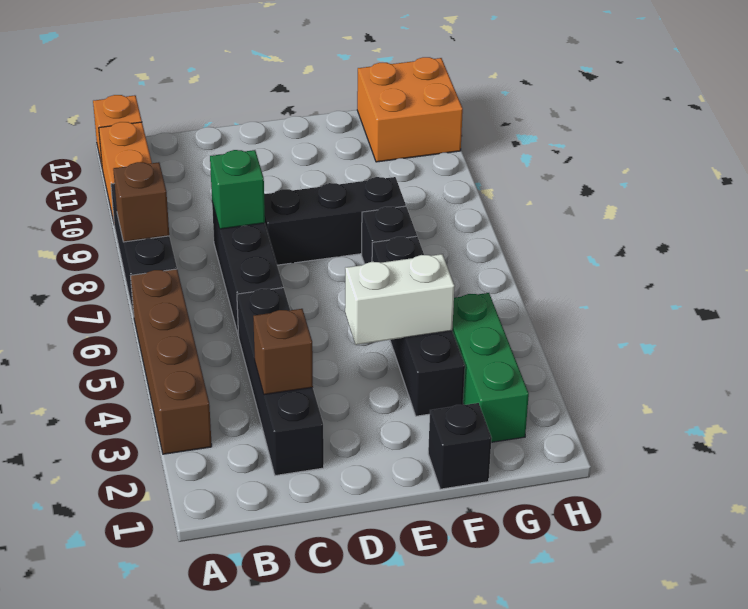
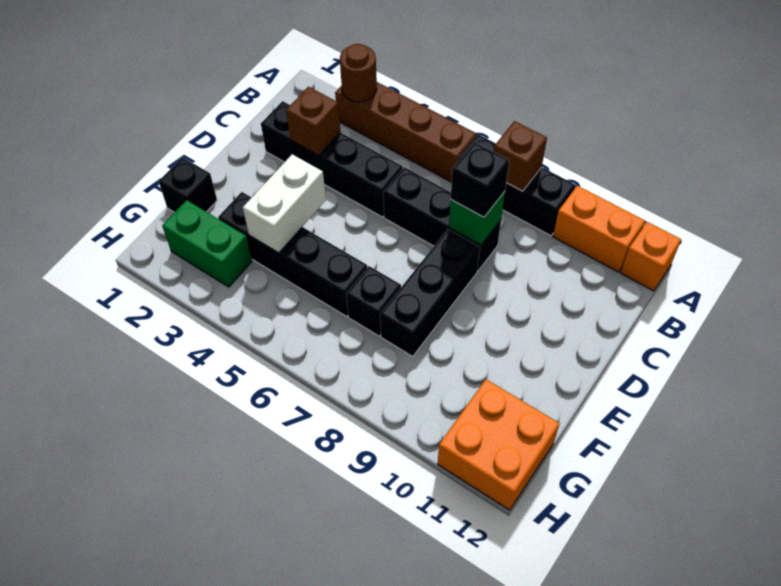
none -> brown round brick A3 level 2
none -> black brick C8 level 3
green brick G2:G4 level 1 -> green brick G2:G3 level 1

